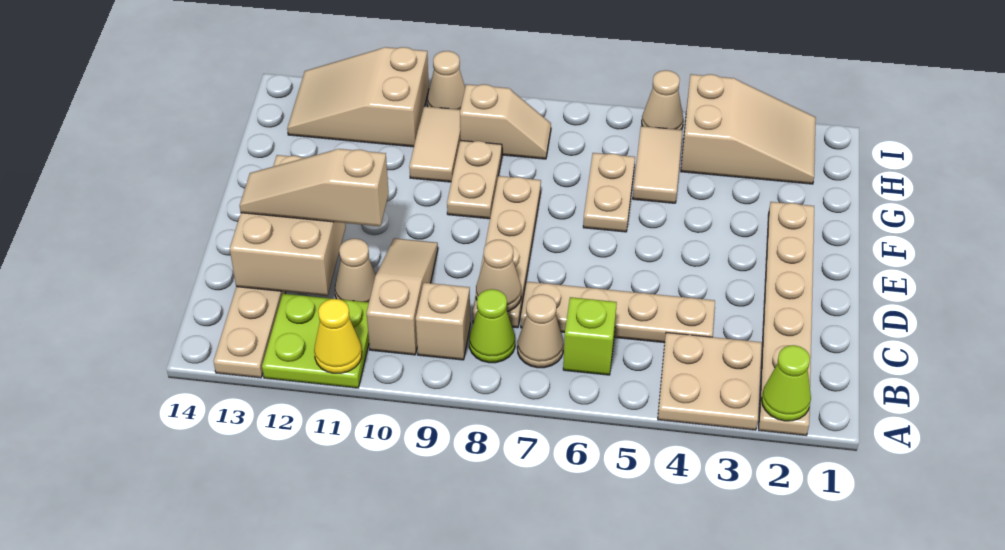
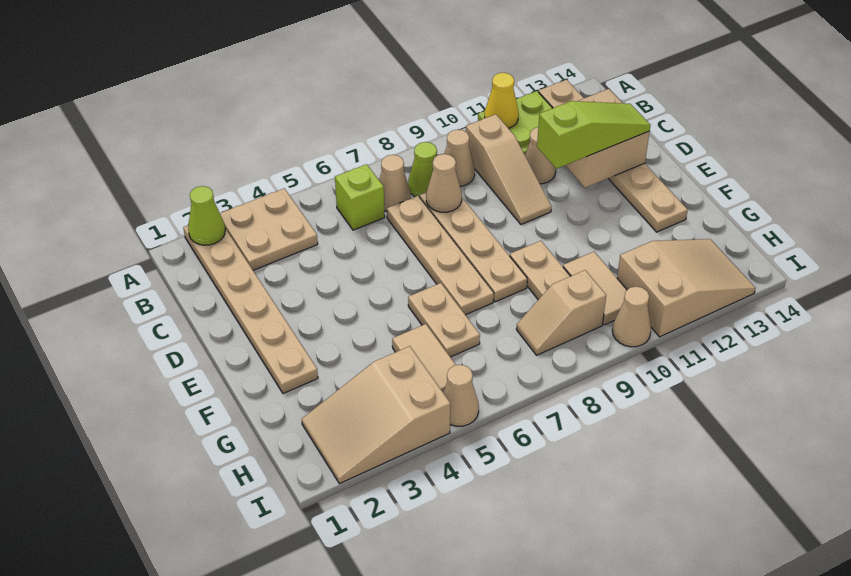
tan brick B9 level 1 -> tan cone B9 level 1
tan plate C4:C7 level 1 -> tan plate C7:F7 level 1
tan slope D11:D13 level 3 top 11 -> lime slope D11:D13 level 3 top 11

